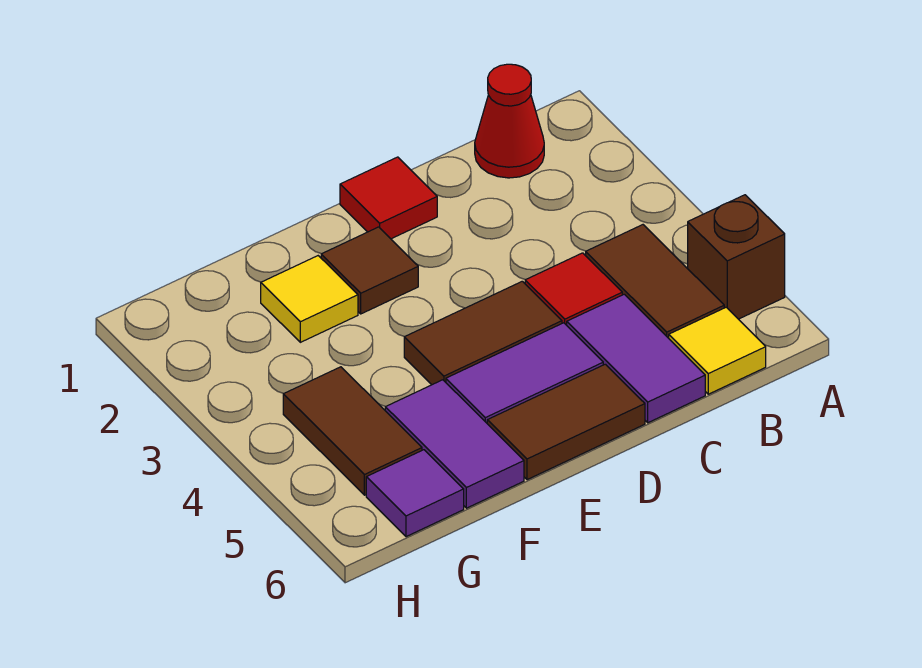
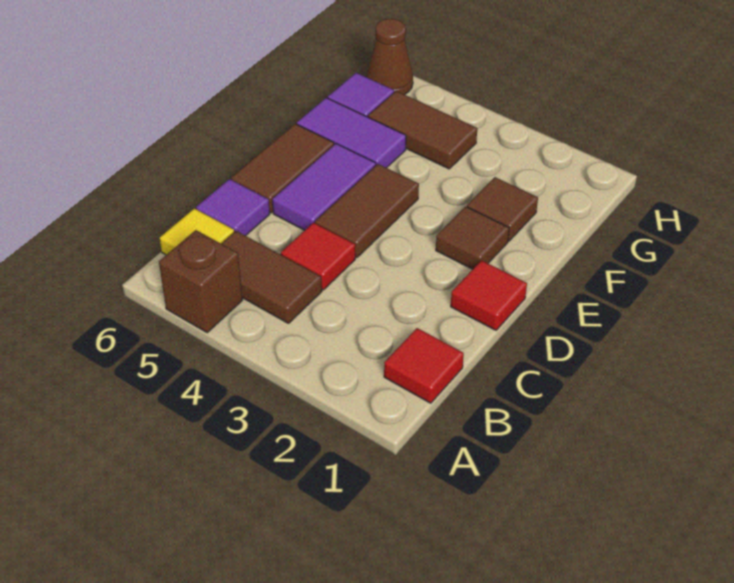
red cone B1 level 1 -> red tile B1 level 1
purple tile C5:C6 level 1 -> purple tile C6 level 1
yellow tile F2 level 1 -> brown tile F2 level 1
none -> brown cone H6 level 1

